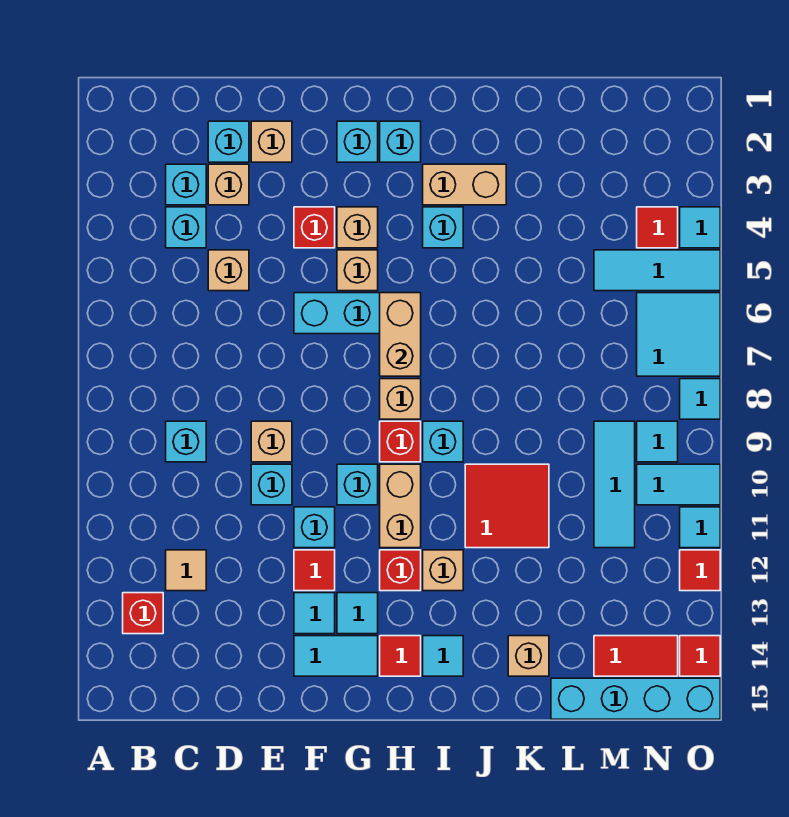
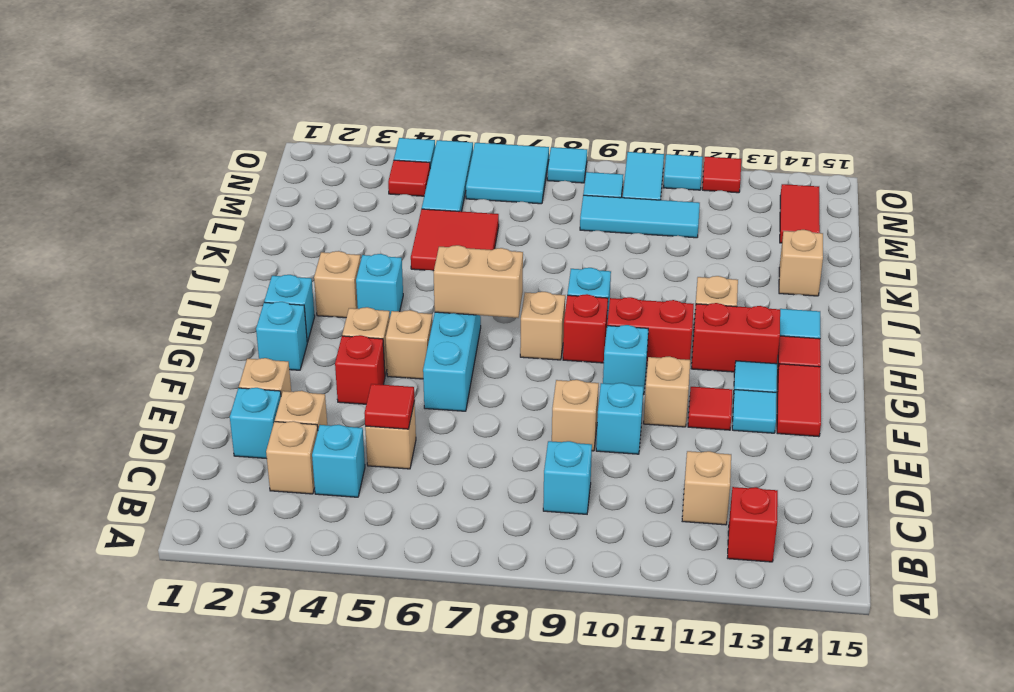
cyan brick C3 level 1 -> tan brick C3 level 1
tan tile C12 level 1 -> tan brick C12 level 1
cyan brick F11 level 1 -> tan brick F11 level 1
cyan tile F14:G14 level 1 -> red tile F14:G14 level 1
tan brick H10:H11 level 1 -> red brick H10:H11 level 1
red brick H12 level 1 -> red brick H12:H13 level 1
tan brick I3:J3 level 1 -> tan brick I3 level 1
red tile J10:K11 level 1 -> red tile K5:L6 level 1
cyan brick L15:O15 level 1 -> none
red tile O14 level 1 -> red tile D5 level 2

